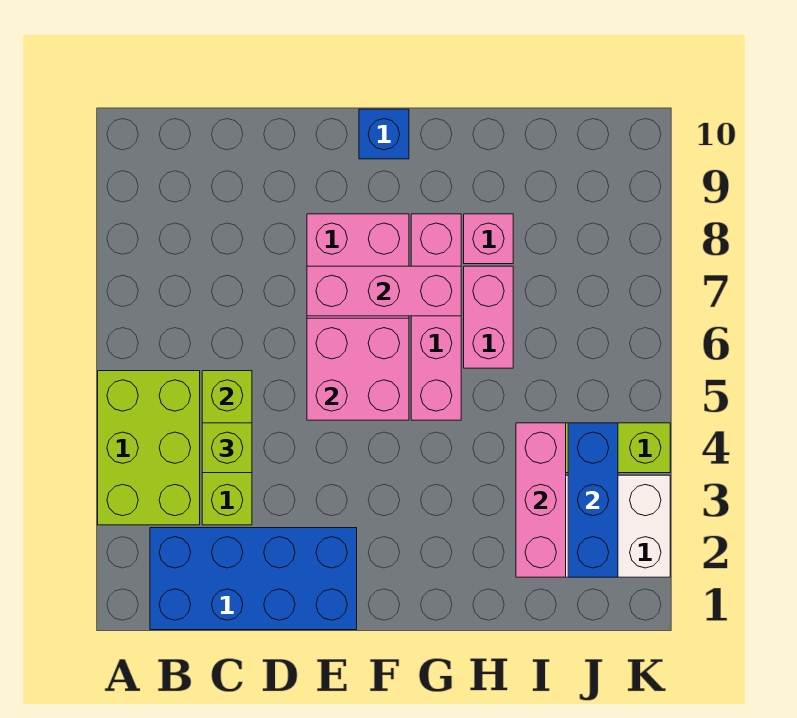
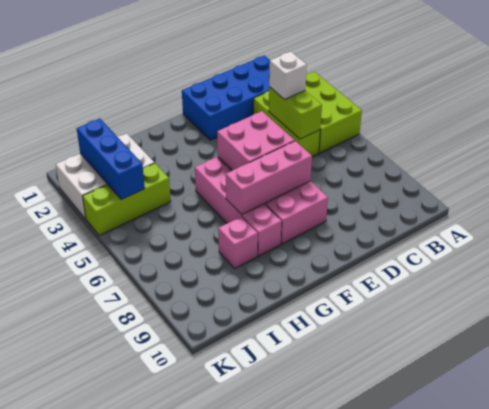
lime brick C4 level 3 -> white brick C4 level 3
blue brick F10 level 1 -> none
pink brick H6:H7 level 1 -> none
pink brick I2:I4 level 2 -> none

